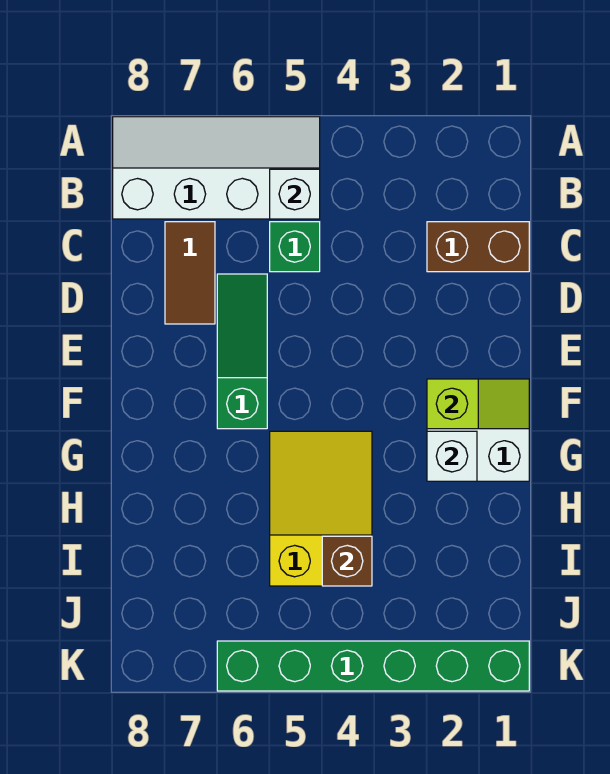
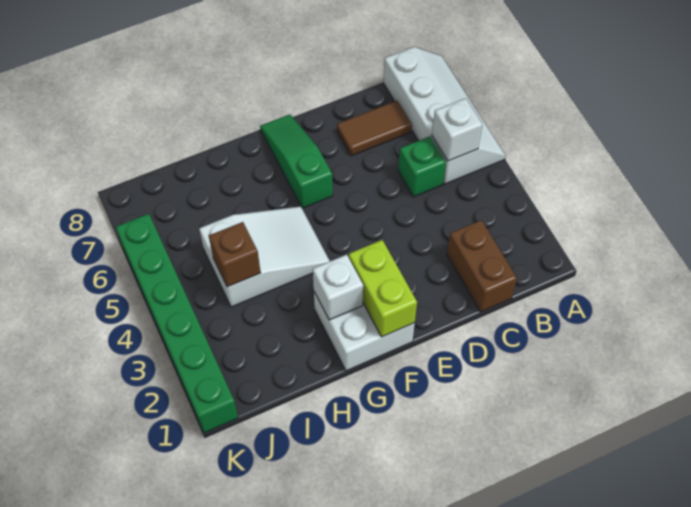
green slope D6:F6 level 1 top F -> green slope F6:F8 level 1 top 6
lime slope F1:F2 level 2 top 2 -> lime brick F1:F2 level 2
yellow slope G4:I5 level 1 top I -> white slope G4:I5 level 1 top I

